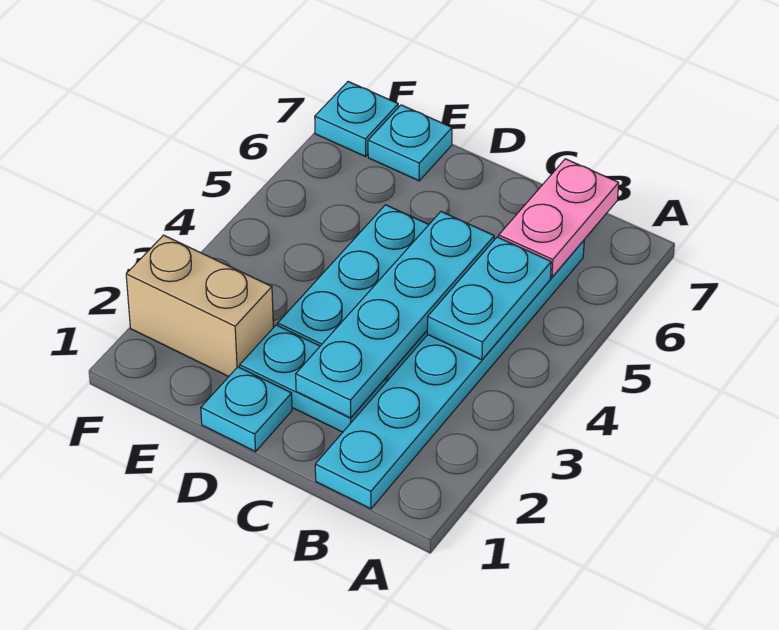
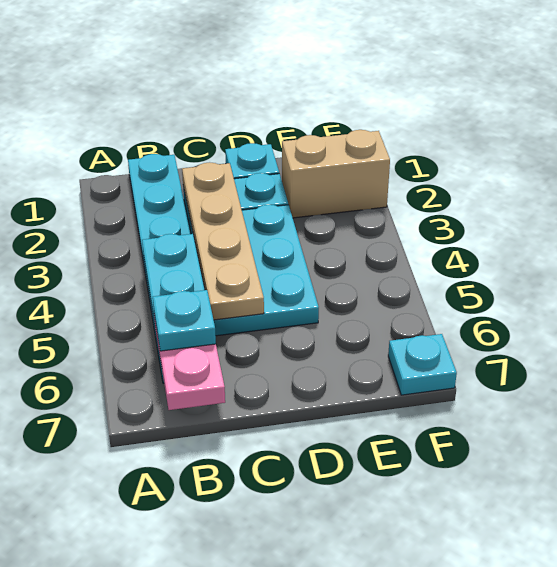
cyan plate C2:C5 level 2 -> tan plate C2:C5 level 2
cyan plate E7 level 1 -> cyan plate B6 level 3

